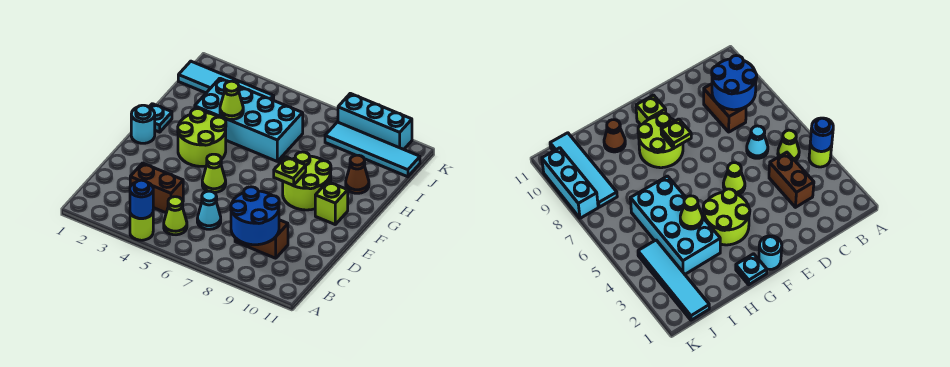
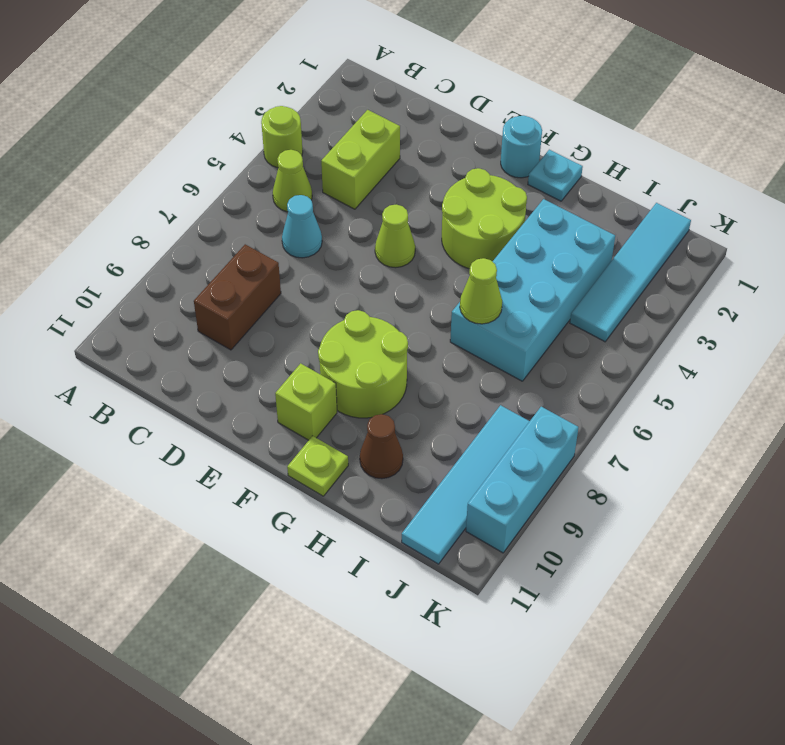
blue round brick A4 level 2 -> none
blue round brick B8:C9 level 2 -> none
brown brick C3:C4 level 1 -> lime brick C3:C4 level 1
lime plate F8 level 2 -> lime plate G11 level 1
lime cone H4 level 2 -> lime cone H6 level 2

